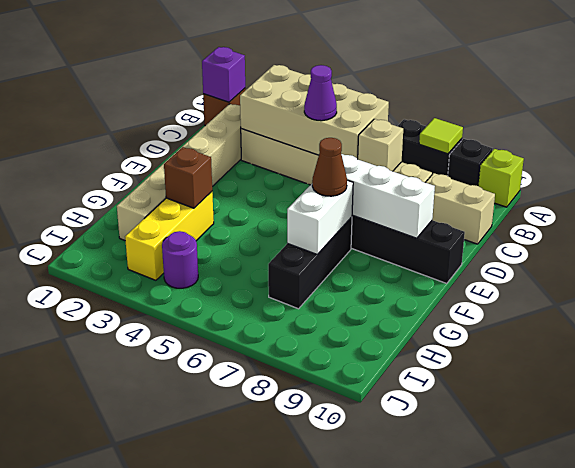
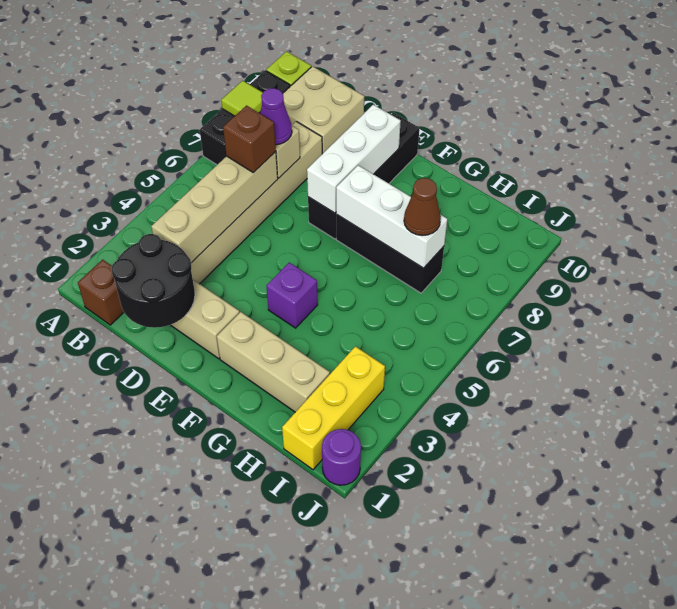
purple brick B1 level 2 -> purple brick F4 level 1
tan brick B3:C6 level 2 -> tan brick C3:C6 level 2
none -> black round brick C1:D2 level 2
purple cone C5 level 3 -> purple cone C7 level 3
tan brick C9:C10 level 1 -> tan brick B9:C10 level 1
white brick F7:G7 level 2 -> white brick F7:H7 level 2
brown cone F7 level 3 -> brown cone H7 level 3
yellow brick G3:I3 level 1 -> yellow brick I1:I3 level 1
brown brick G3 level 2 -> brown brick C6 level 3
purple round brick I4 level 1 -> purple round brick J1 level 1

